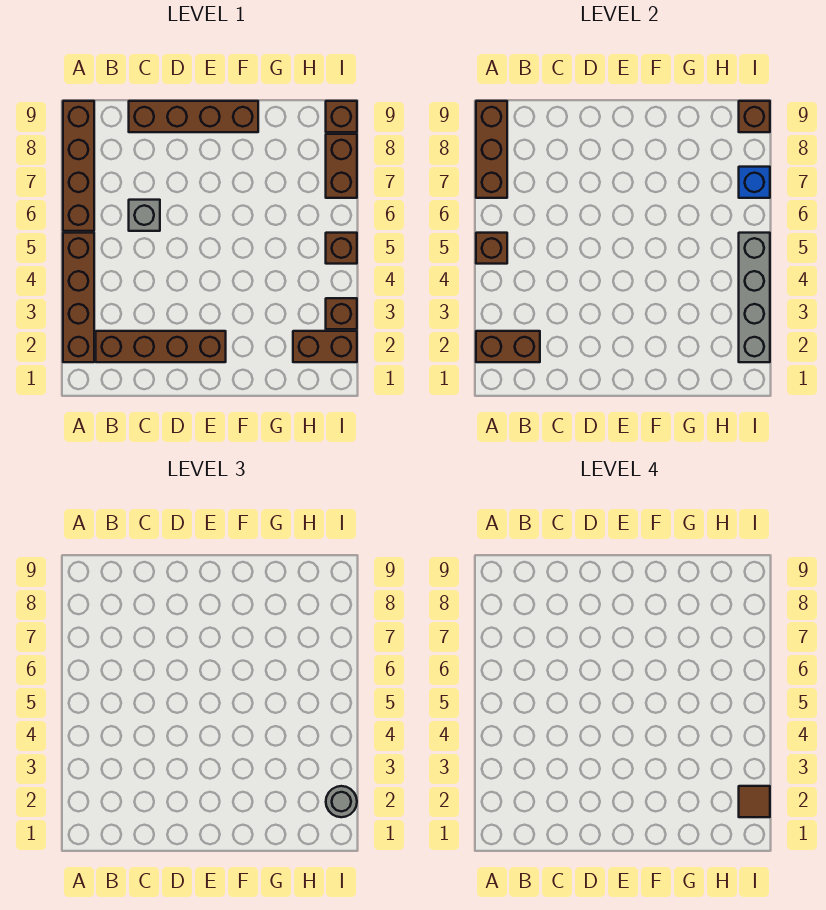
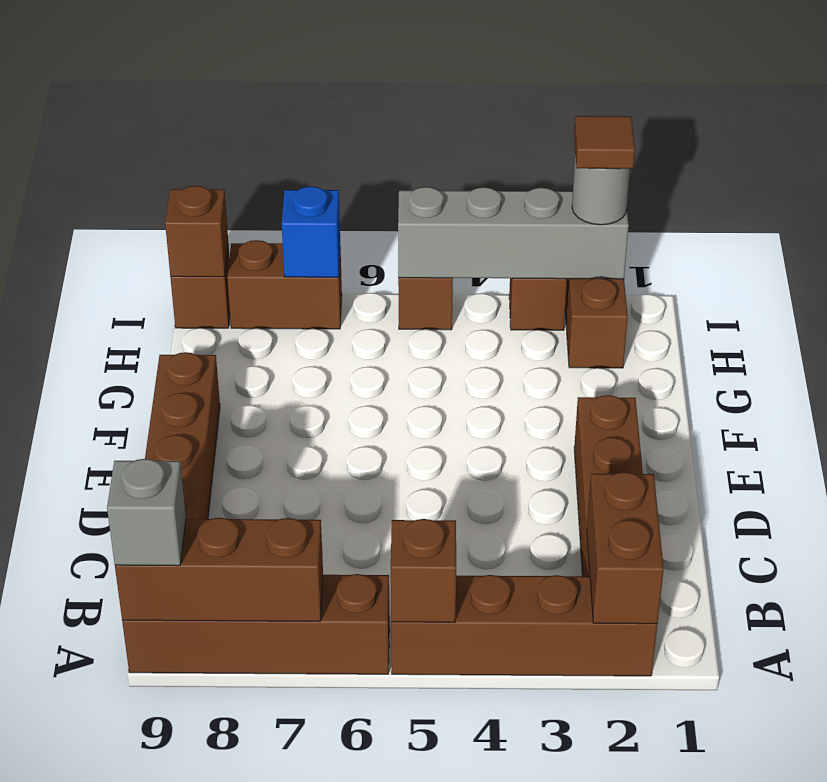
grey brick C6 level 1 -> grey brick A9 level 3

